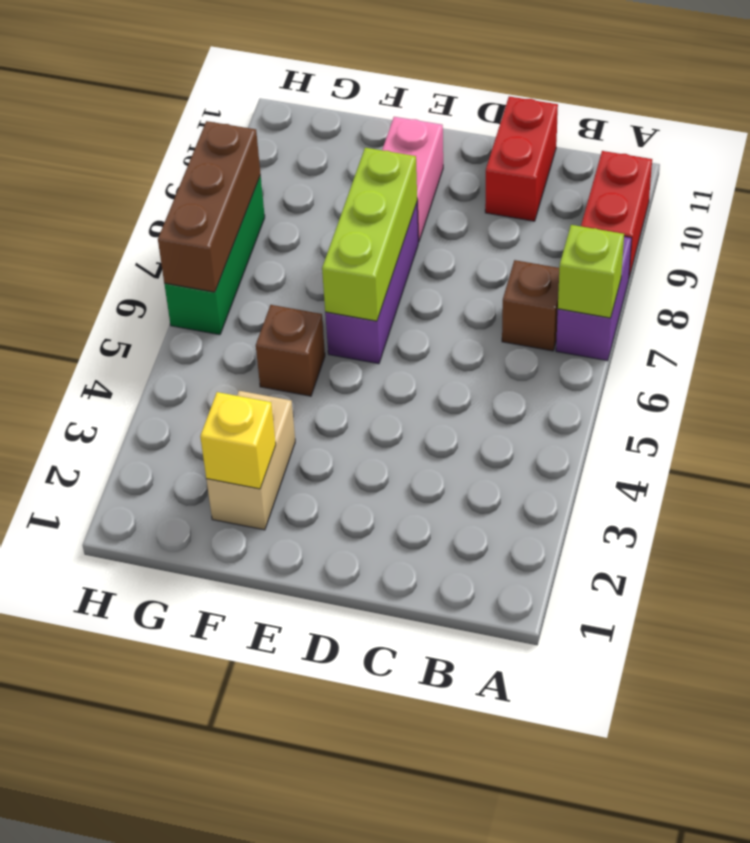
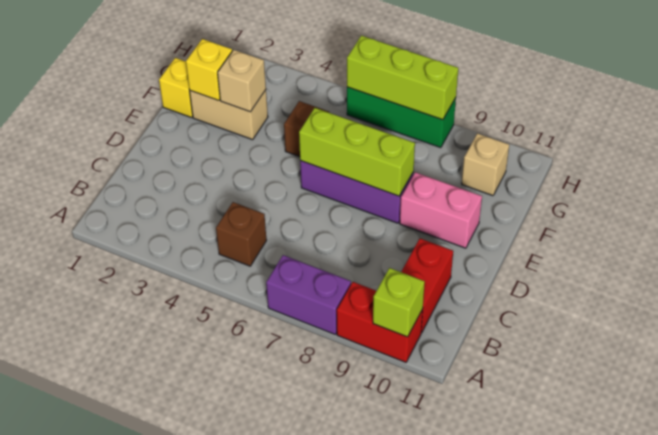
lime brick A7 level 2 -> lime brick A10 level 2
brown brick B7 level 1 -> brown brick B5 level 1
red brick C10:C11 level 1 -> red brick B10:C10 level 1
none -> yellow brick F1 level 1
none -> tan brick F3 level 2
none -> tan brick G10 level 1
brown brick H6:H8 level 2 -> lime brick H6:H8 level 2

